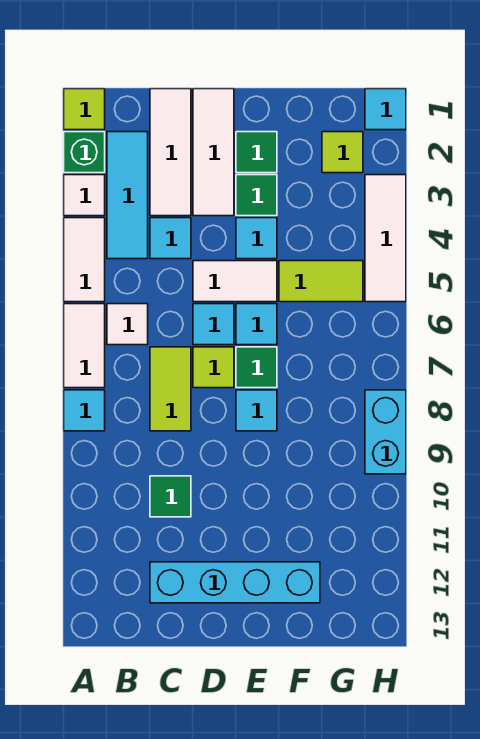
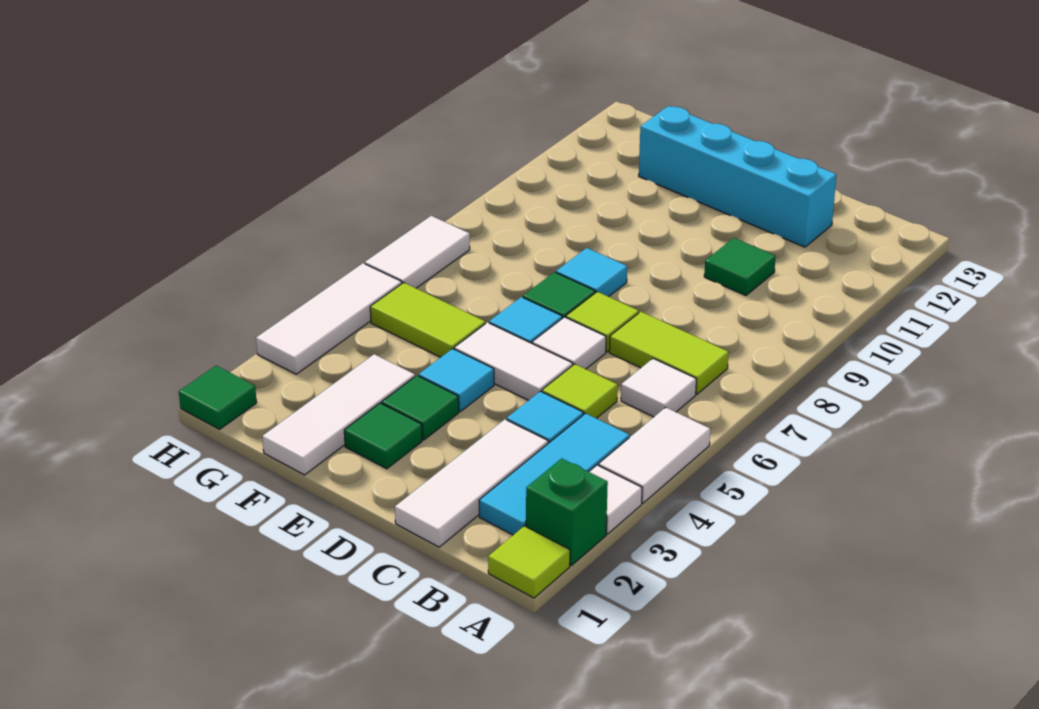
white tile A6:A7 level 1 -> white tile H6:H7 level 1
cyan tile A8 level 1 -> none
lime tile C7:C8 level 1 -> lime tile B7:C7 level 1
white tile D1:D3 level 1 -> white tile F1:F3 level 1
cyan tile D6 level 1 -> white tile D6 level 1
lime tile G2 level 1 -> lime tile C5 level 1
cyan tile H1 level 1 -> green tile H1 level 1
cyan brick H8:H9 level 1 -> none

